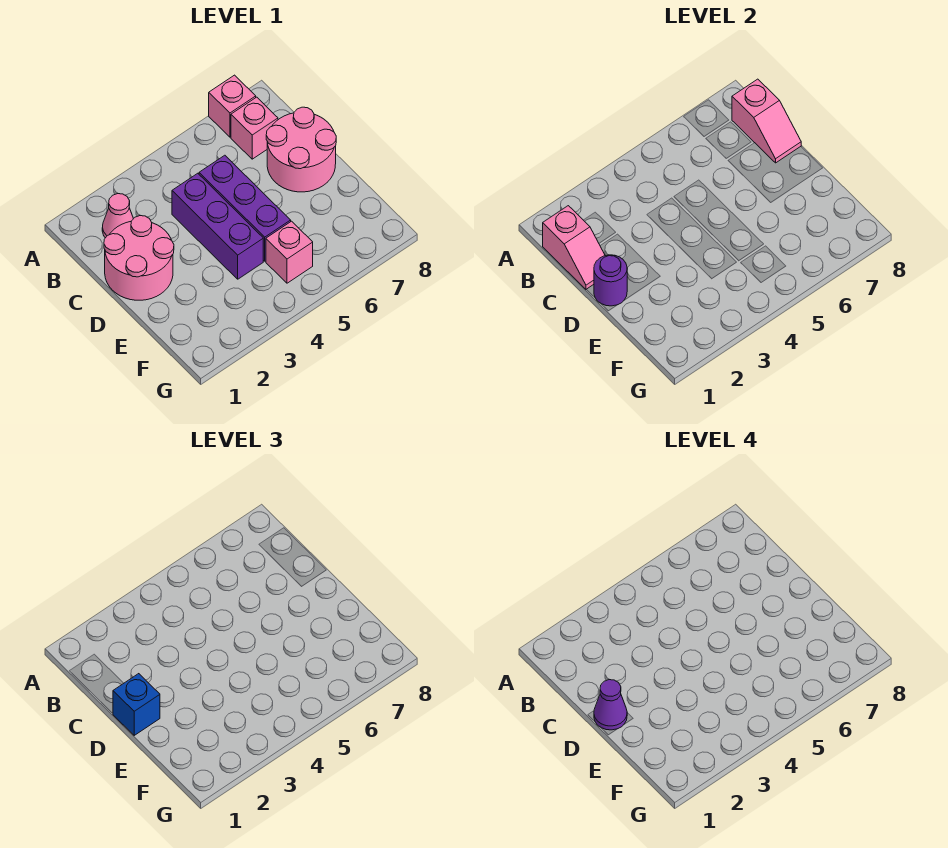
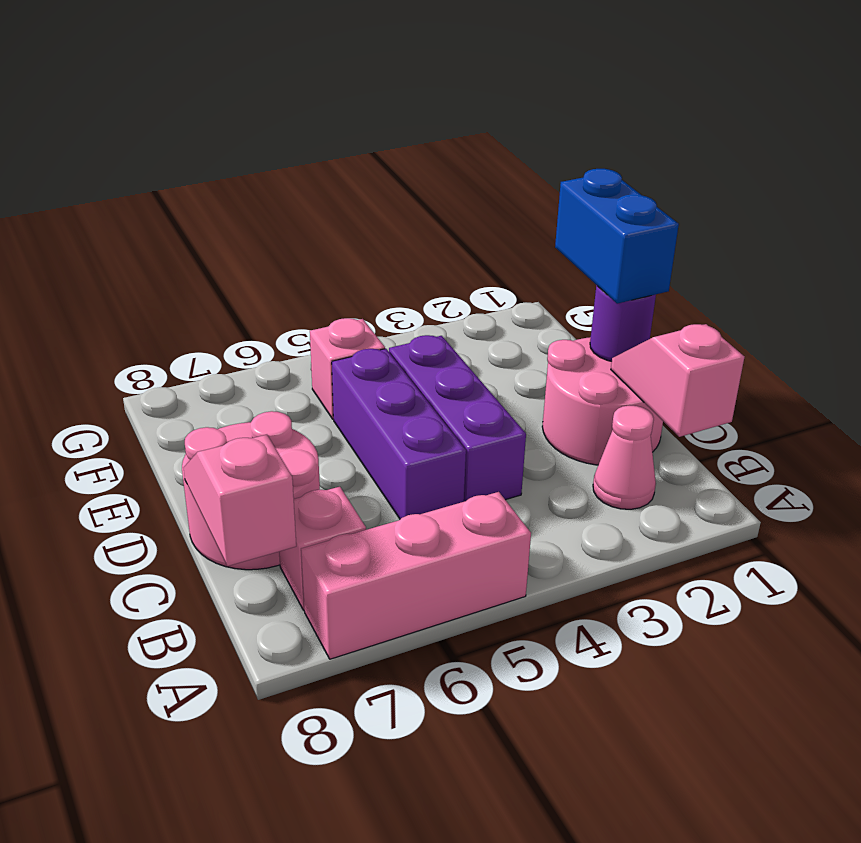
pink brick A7 level 1 -> pink brick A5:A7 level 1
blue brick D1 level 3 -> blue brick D1:E1 level 3
purple cone D1 level 4 -> none

